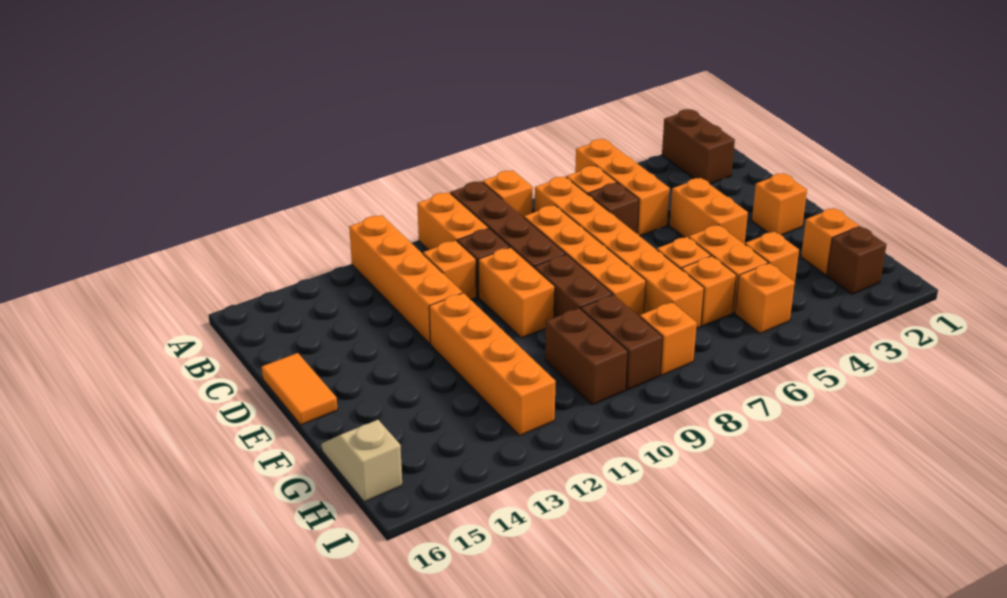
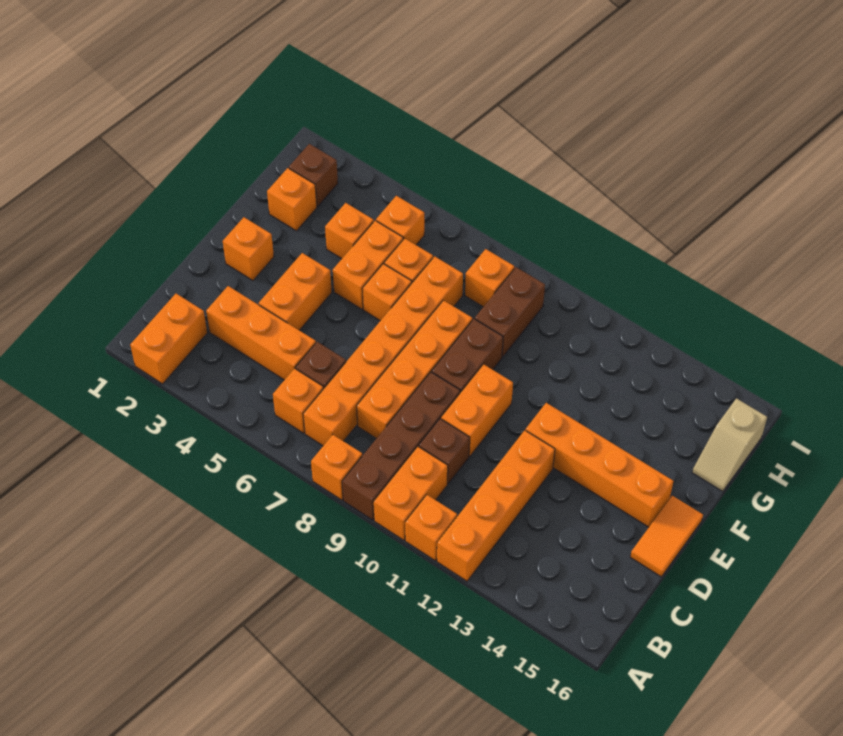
brown brick A2:B2 level 1 -> orange brick A2:B2 level 1
orange brick A5:C5 level 1 -> orange brick C3:C5 level 1
orange brick C11 level 1 -> orange brick A11 level 1
orange brick E12:H12 level 1 -> orange brick E12:E15 level 1
brown brick G10:H10 level 1 -> none

